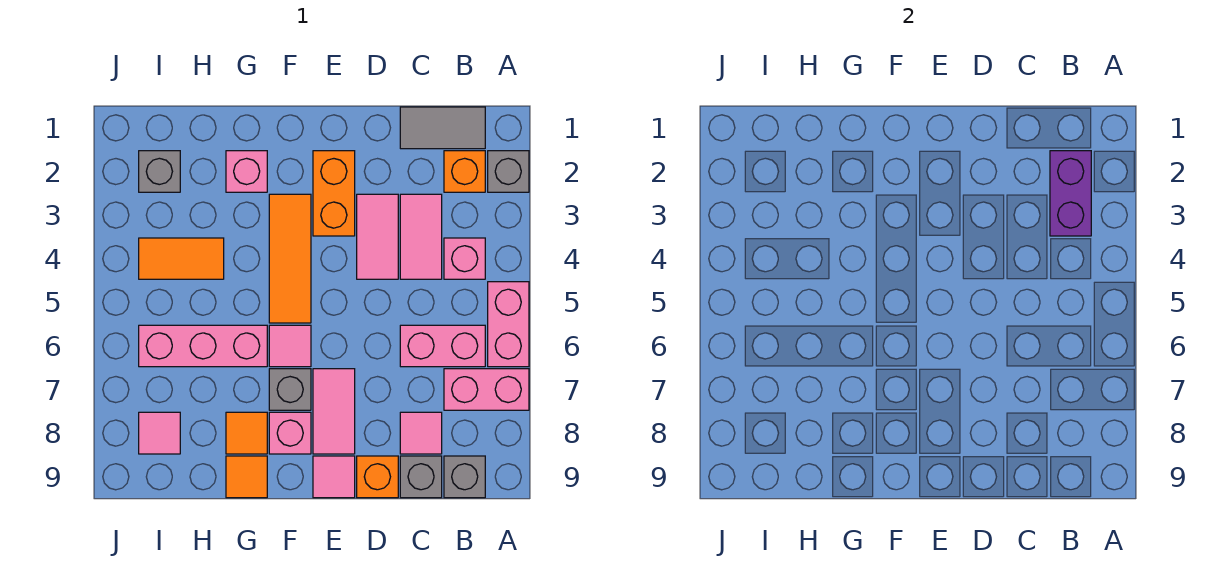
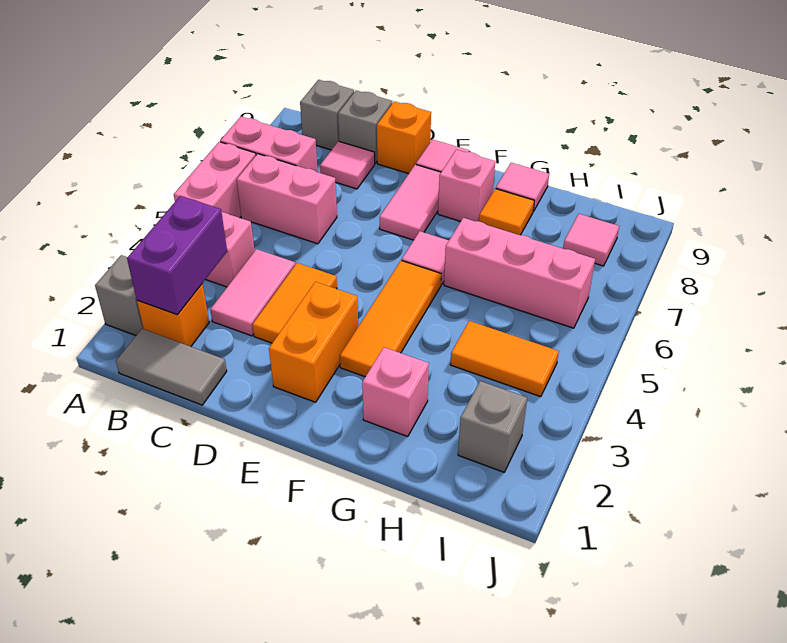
pink tile D3:D4 level 1 -> orange tile D3:D4 level 1
grey brick F7 level 1 -> none
orange tile G9 level 1 -> pink tile G9 level 1

